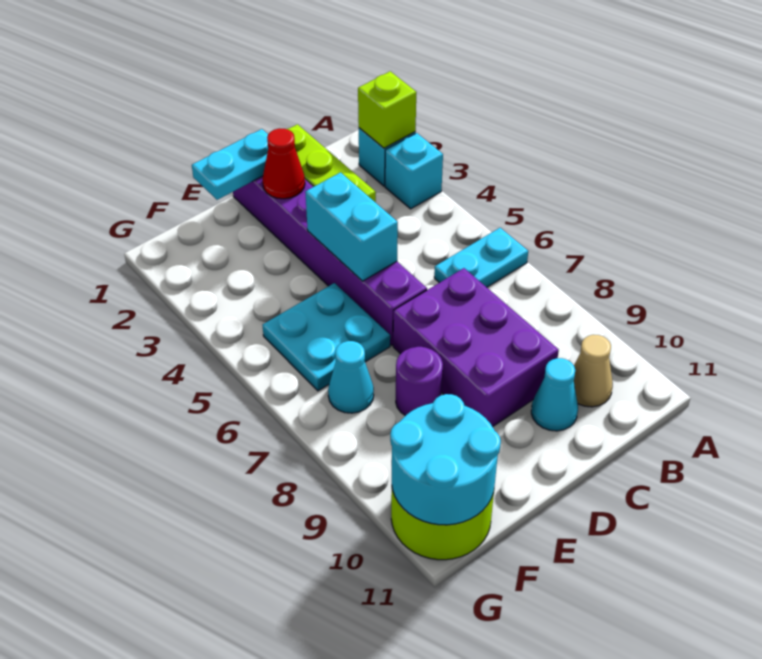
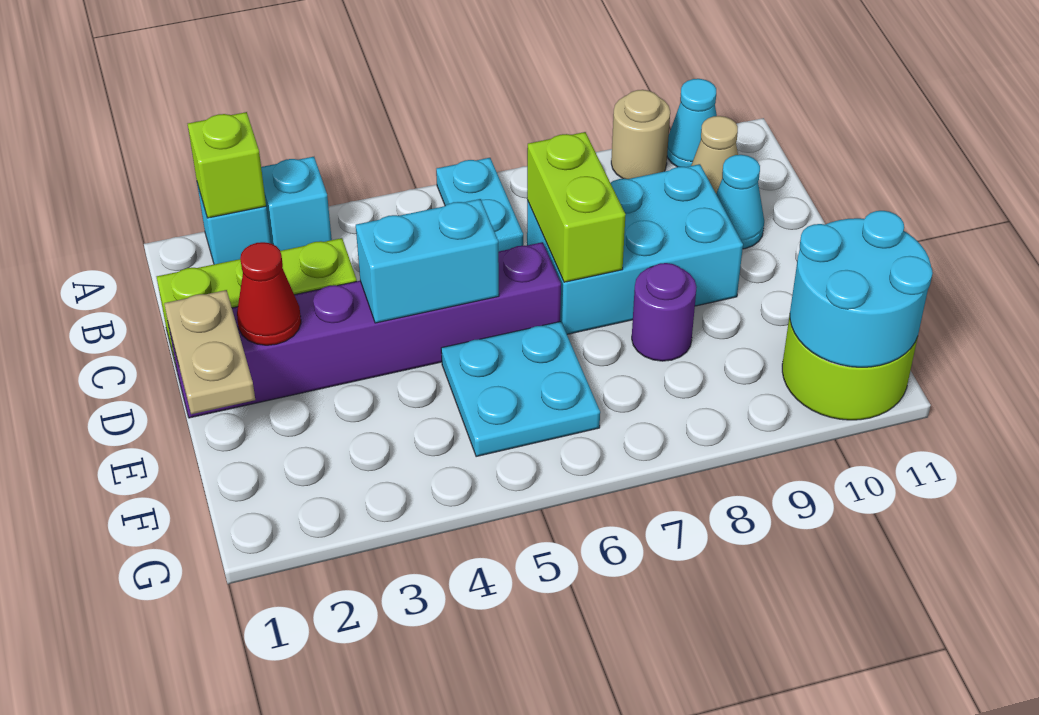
none -> tan round brick A9 level 1
purple brick C7:D9 level 1 -> cyan brick C7:D9 level 1
none -> lime brick C7:D7 level 2
cyan plate D1:E1 level 2 -> tan plate D1:E1 level 2
cyan cone F7 level 1 -> cyan cone A10 level 1

